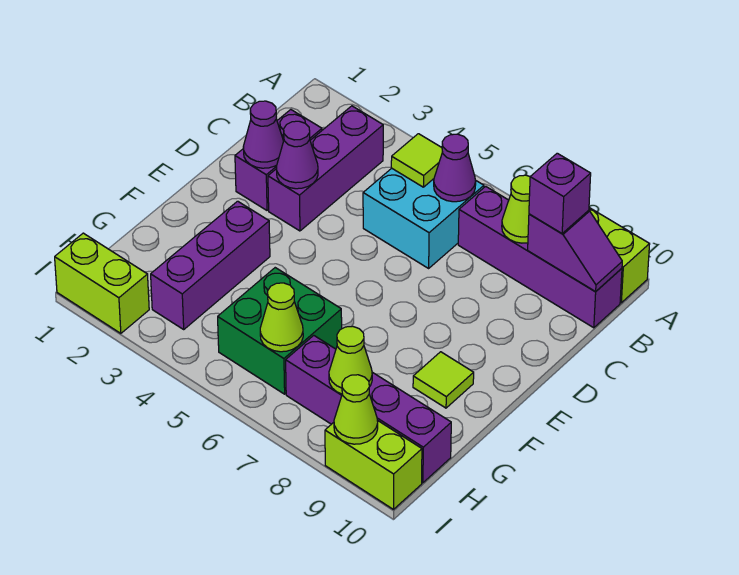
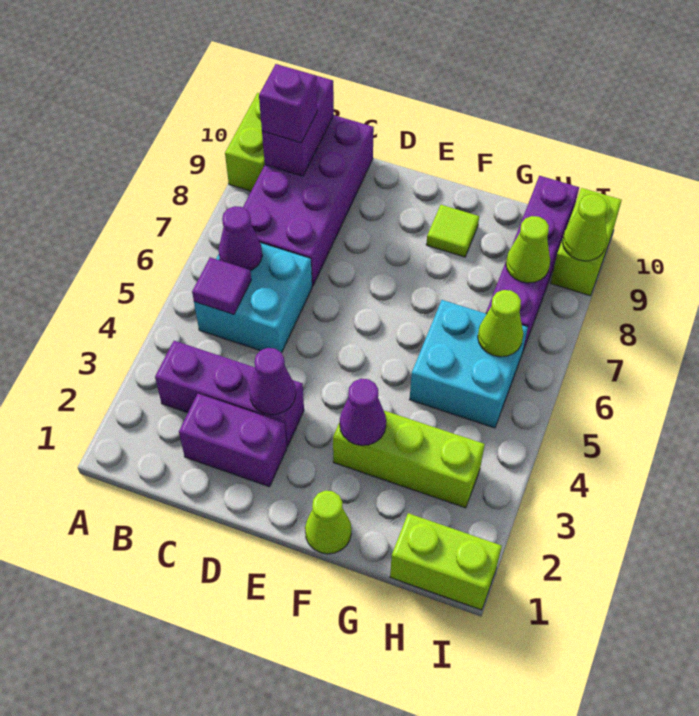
lime tile B5 level 2 -> purple tile B5 level 2
purple brick B7:B10 level 1 -> purple brick B7:C10 level 1
lime cone B8 level 2 -> lime cone F1 level 1
purple slope B9:B10 level 2 top 9 -> purple brick B9:B10 level 2
purple cone D2 level 2 -> purple cone F3 level 2
purple brick F3:H3 level 1 -> lime brick F3:H3 level 1
green brick G5:H6 level 1 -> cyan brick G5:H6 level 1
lime brick I1:I2 level 1 -> lime brick H1:I1 level 1

